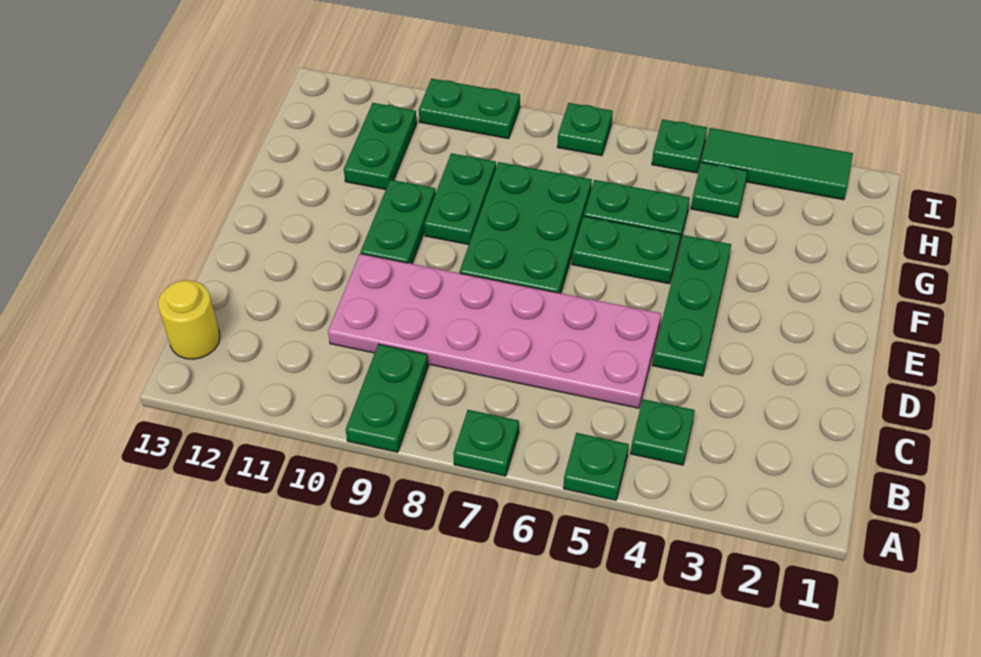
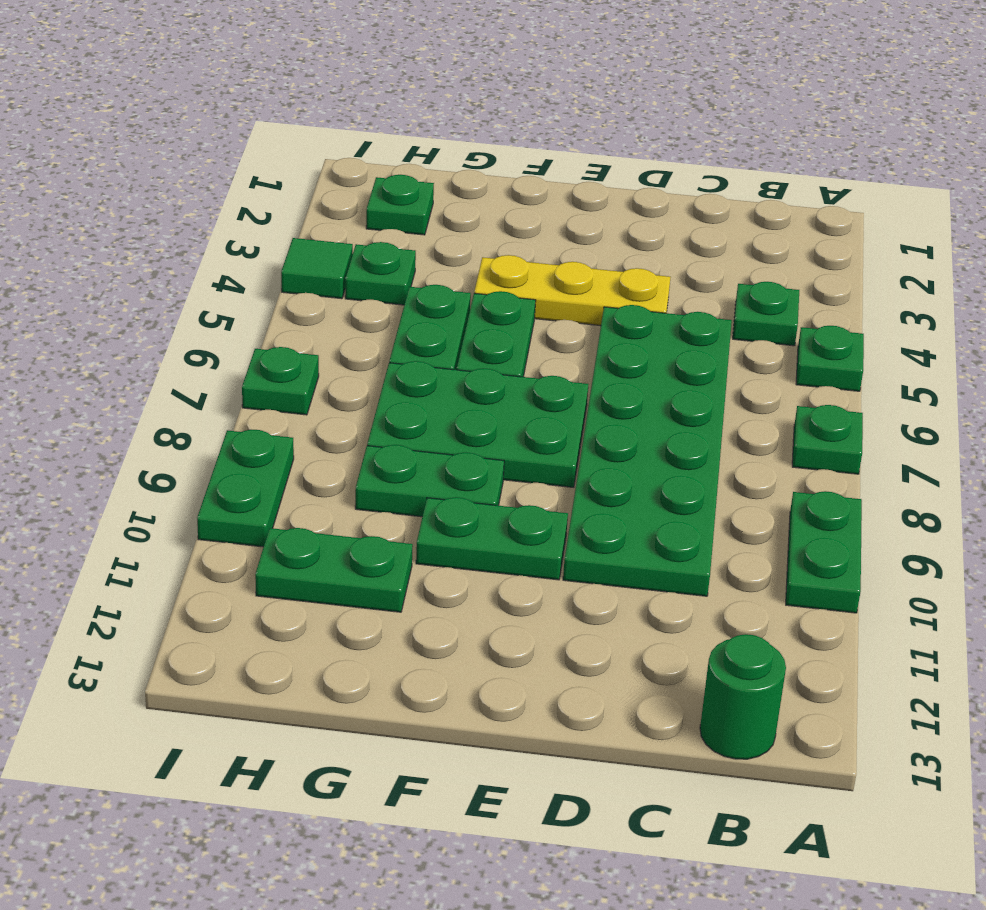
green plate A9:B9 level 1 -> green plate A9:A10 level 1
yellow round brick B13 level 1 -> green round brick B13 level 1
pink plate C5:D10 level 1 -> green plate C5:D10 level 1
green plate D4:F4 level 1 -> yellow plate D4:F4 level 1
green tile I2:I4 level 1 -> green tile I4 level 1
green plate I5 level 1 -> green plate H2 level 1

